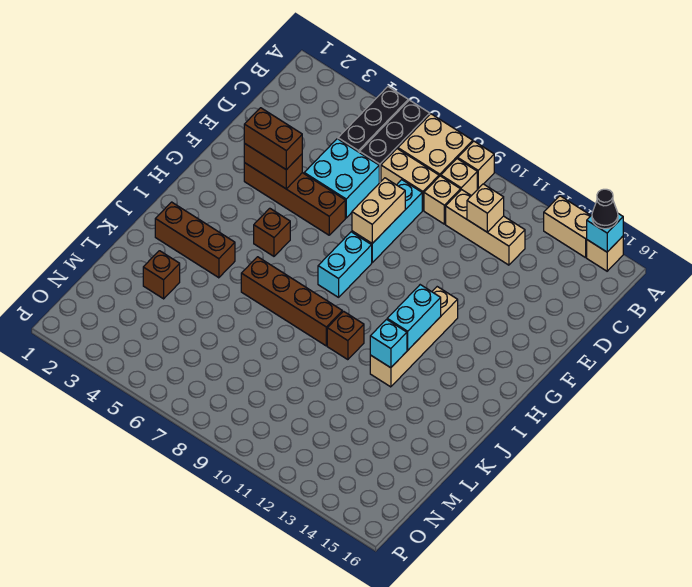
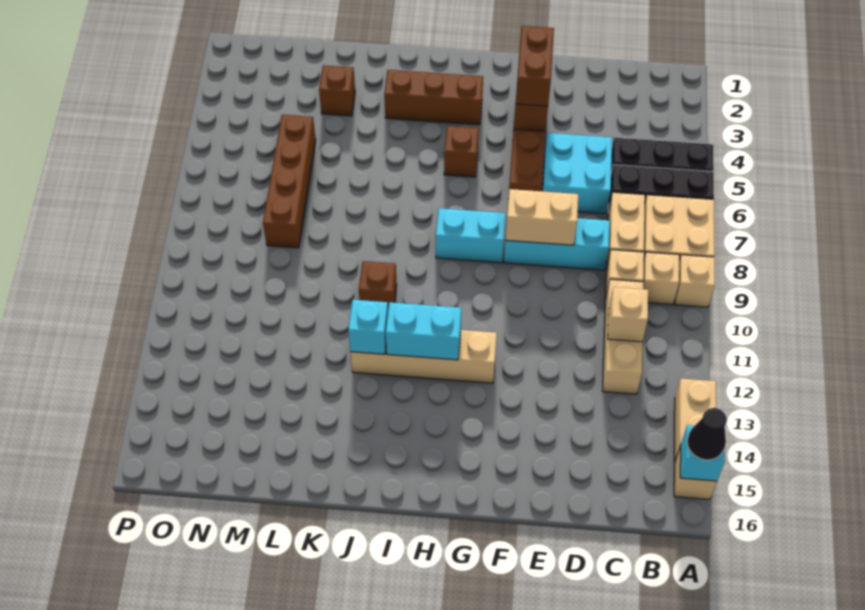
brown brick J2:J4 level 1 -> brown brick H3:J3 level 1
brown brick J6:J9 level 1 -> brown brick M5:M8 level 1

